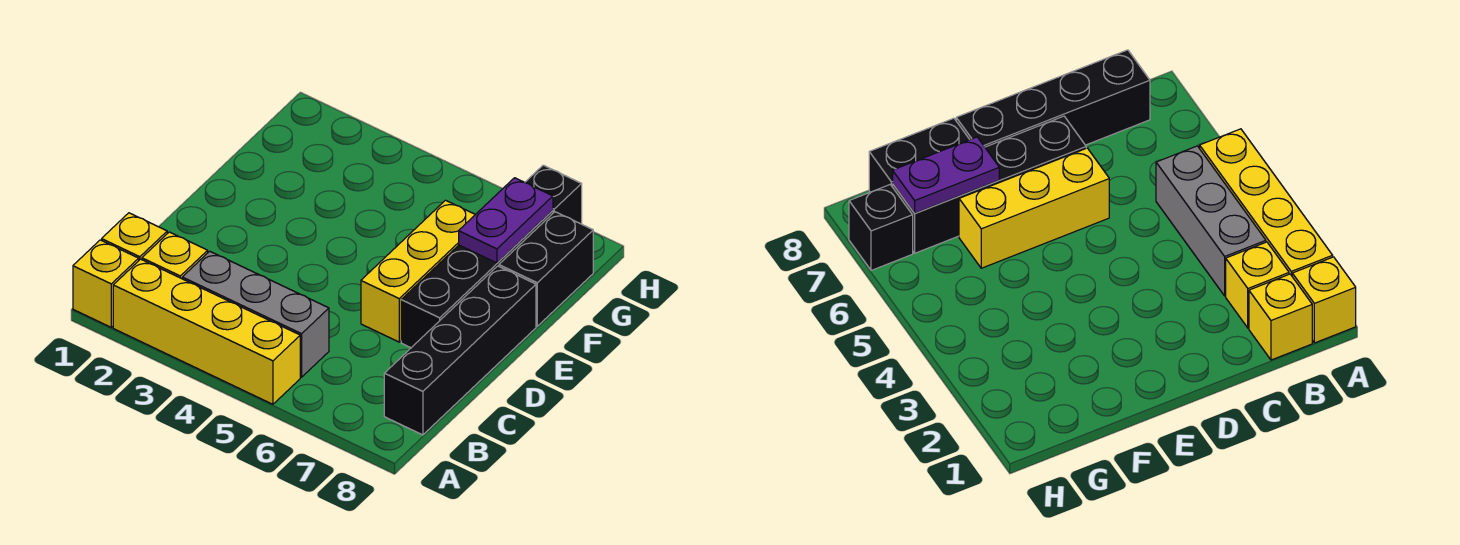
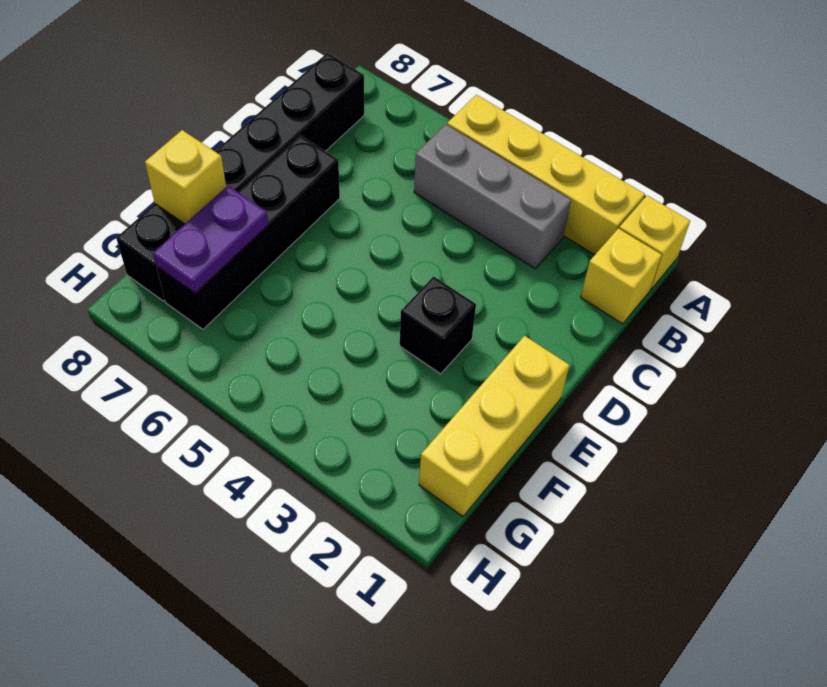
yellow brick B2 level 1 -> yellow brick F8 level 2
yellow brick D6:F6 level 1 -> yellow brick E1:G1 level 1
black brick H7 level 1 -> black brick E3 level 1

